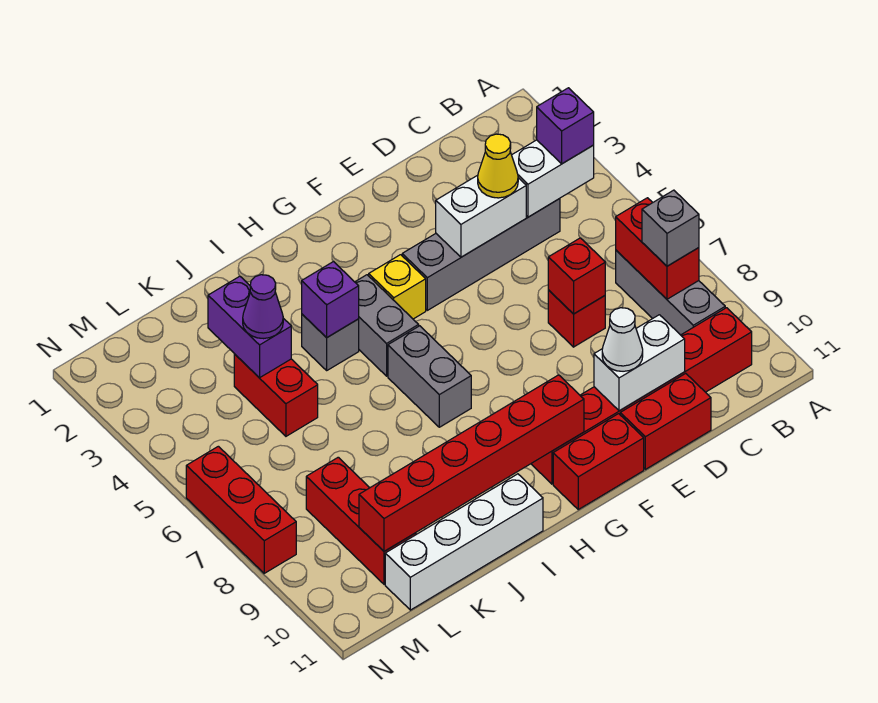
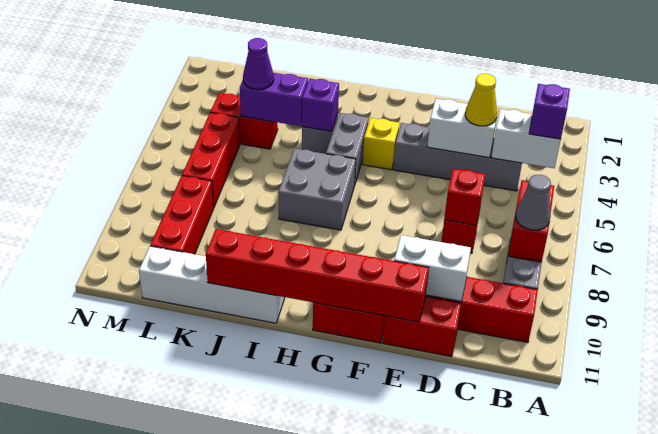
grey brick B8 level 3 -> grey cone B8 level 3
white cone E10 level 3 -> none
red brick G10:L10 level 2 -> red brick E11:J11 level 2
grey brick H6:H7 level 1 -> grey brick H6:I7 level 1
purple brick K3:K4 level 2 -> purple brick J4:K4 level 2
red brick K4:K5 level 1 -> red brick K4:L4 level 1
red brick N6:N8 level 1 -> red brick L5:L7 level 1

